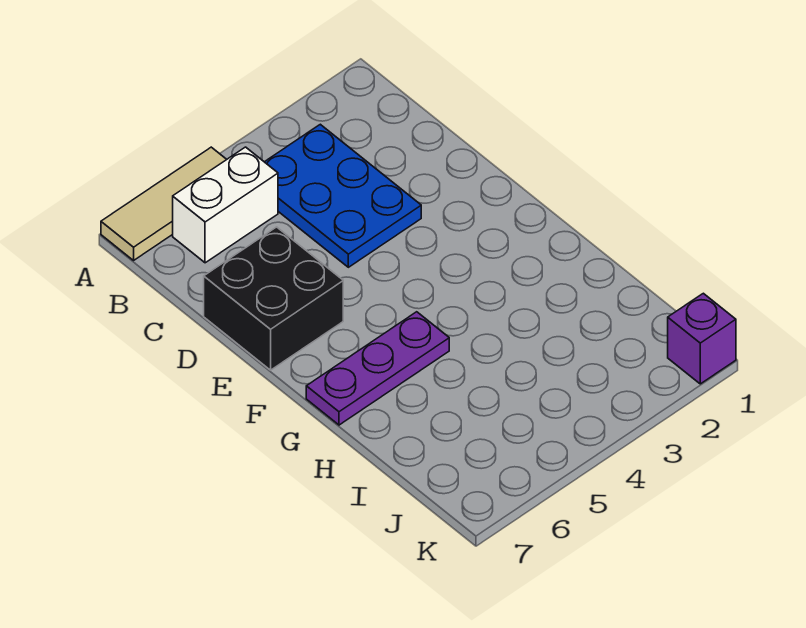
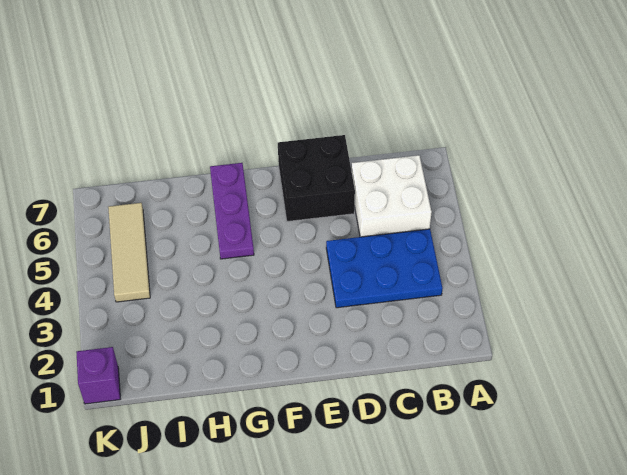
tan tile A5:A7 level 1 -> tan tile J4:J6 level 1
white brick B5:B6 level 1 -> white brick B5:C6 level 1

